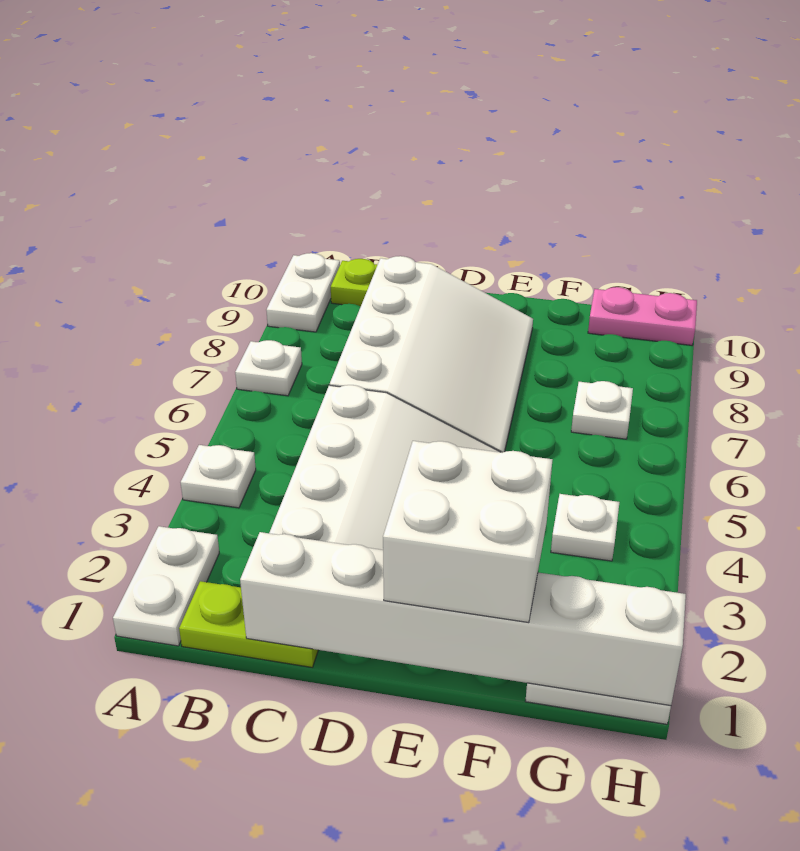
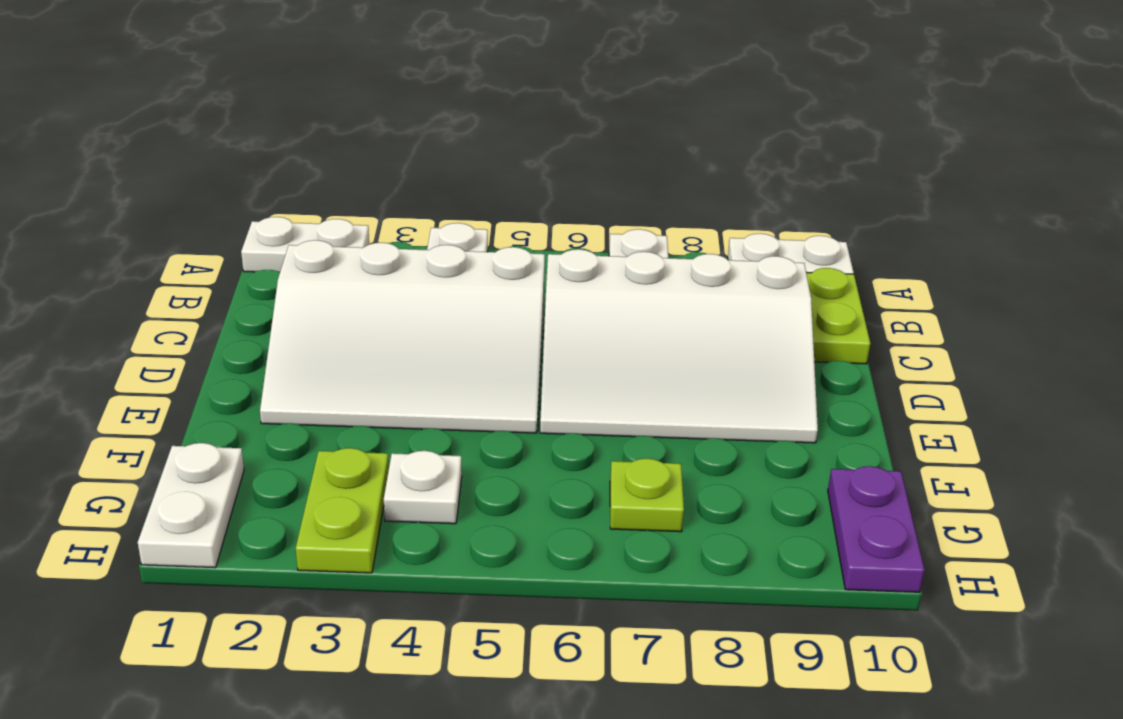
lime plate B1:C1 level 1 -> lime plate G3:H3 level 1
white brick C1:H1 level 2 -> none
white brick E1:F2 level 3 -> none
white plate G7 level 1 -> lime plate G7 level 1
pink plate G10:H10 level 1 -> purple plate G10:H10 level 1

